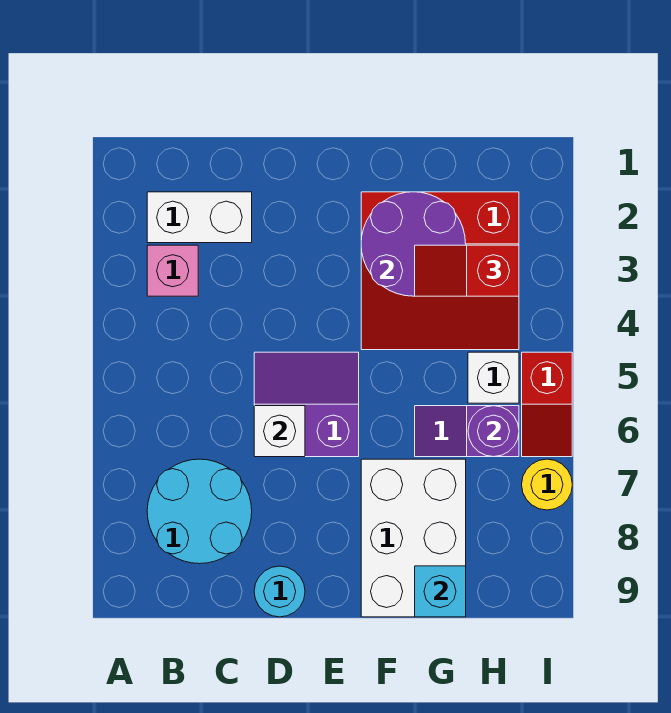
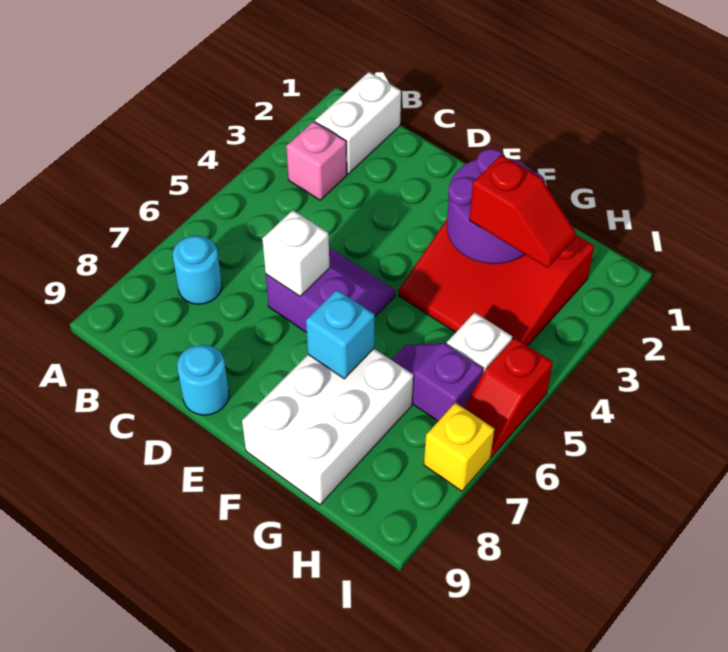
white brick B2:C2 level 1 -> white brick B1:B2 level 1
cyan round brick B7:C8 level 1 -> cyan round brick B7 level 1
red slope G3:H3 level 3 top H -> red slope G3:H3 level 3 top G
cyan brick G9 level 2 -> cyan brick F7 level 2
purple round brick H6 level 2 -> none
yellow round brick I7 level 1 -> yellow brick I7 level 1

